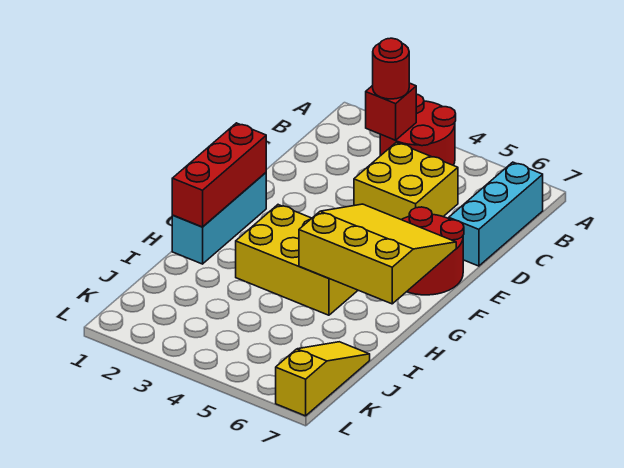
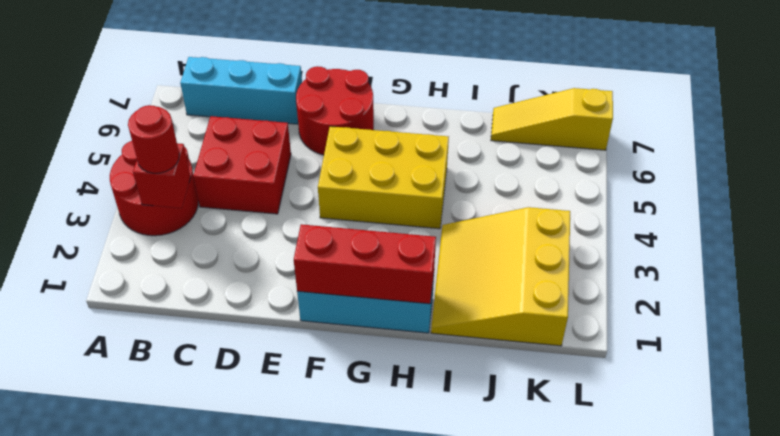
yellow brick C4:D5 level 1 -> red brick C4:D5 level 1
yellow slope F5:H7 level 2 top H -> yellow slope I1:K3 level 1 top K
yellow brick G3:H5 level 1 -> yellow brick F4:H5 level 1

